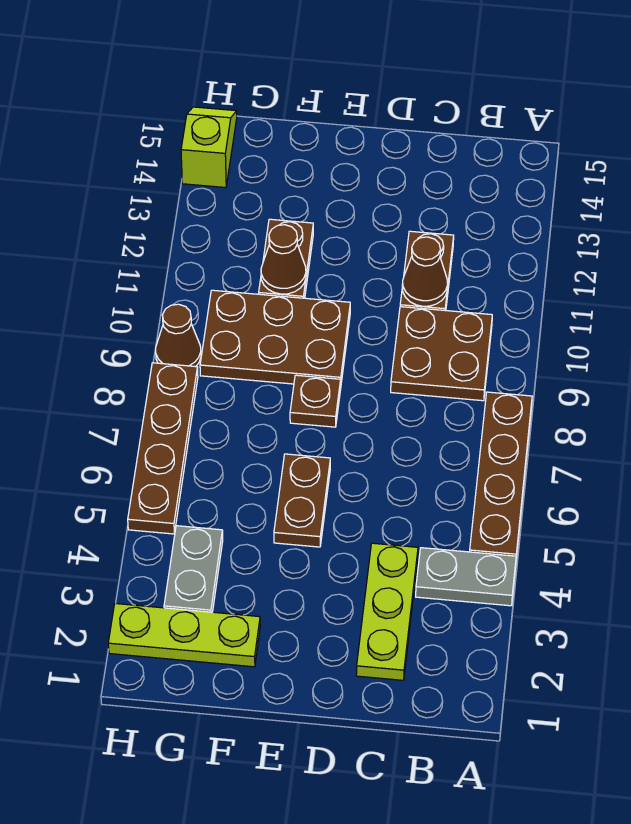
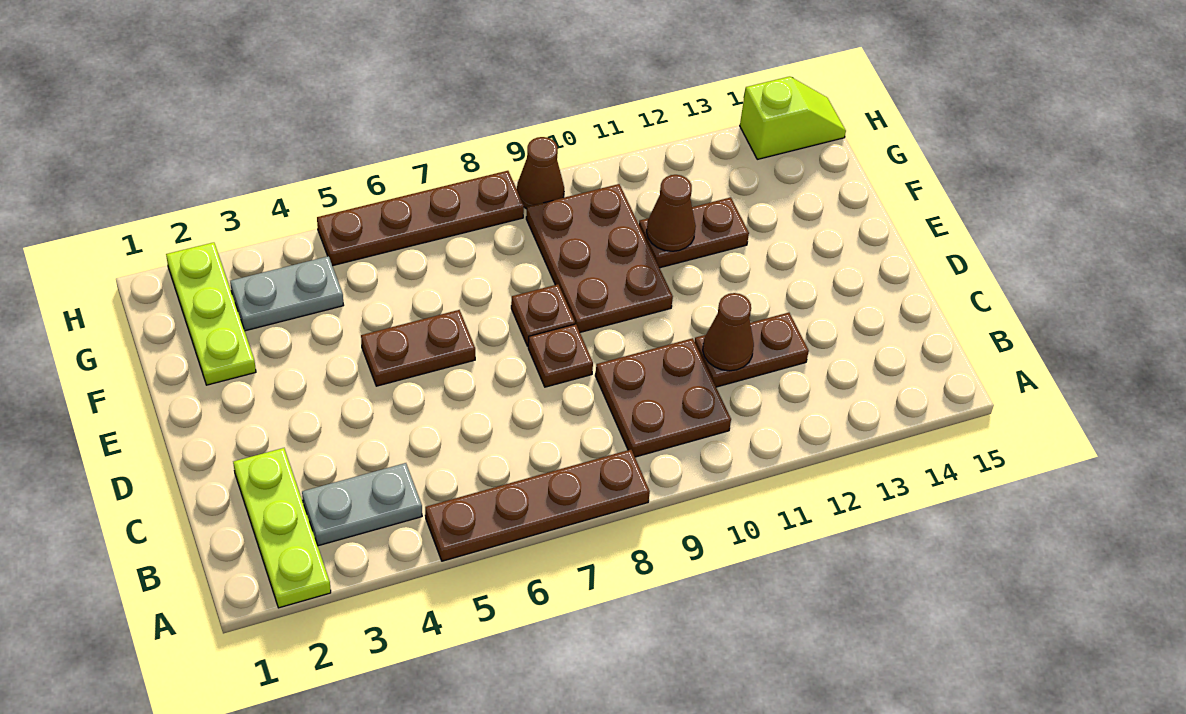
grey plate A4:B4 level 1 -> grey plate B3:B4 level 1
lime plate C2:C4 level 1 -> lime plate A2:C2 level 1
none -> brown plate D8 level 1

